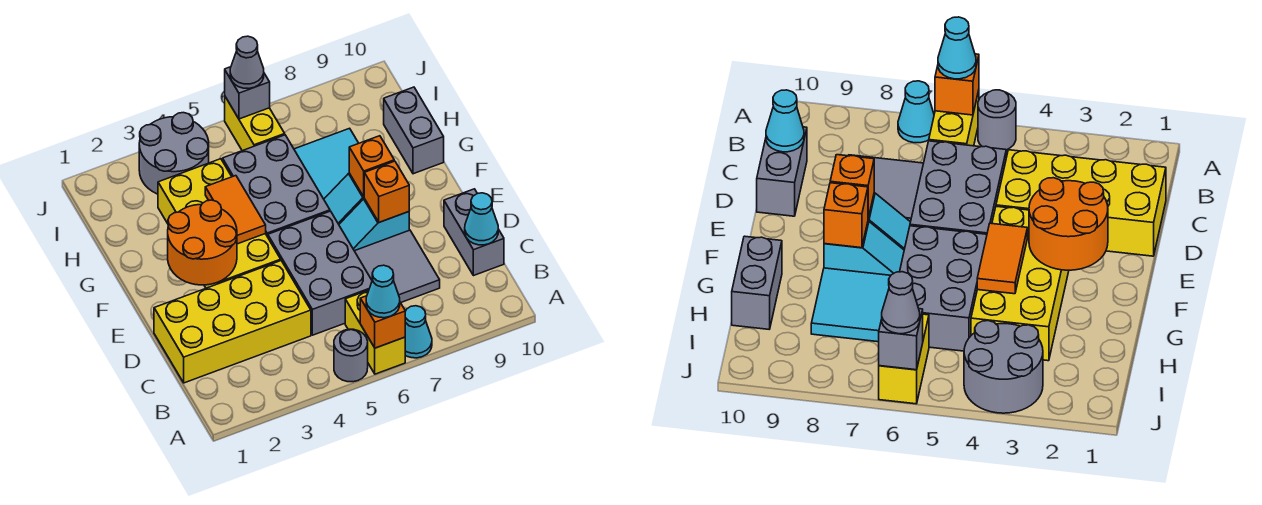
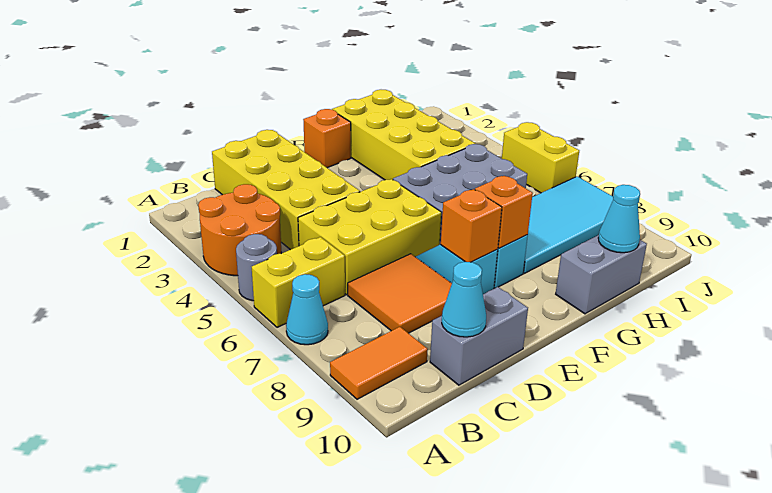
orange brick A6 level 2 -> orange brick F1 level 1
cyan cone A6 level 3 -> cyan cone H10 level 2
grey brick C5:E6 level 1 -> yellow brick C5:E6 level 1
grey tile C7:D8 level 1 -> orange tile C7:D8 level 1
orange round brick E2:F3 level 2 -> orange round brick A3:B4 level 1
yellow brick E3:H4 level 1 -> yellow brick G1:H4 level 1
orange tile F4:G4 level 2 -> orange tile A9:B9 level 1
cyan tile G7:H8 level 1 -> cyan tile G7:J8 level 1
grey round brick I3:J4 level 1 -> none
yellow brick I6:J6 level 1 -> yellow brick J5:J6 level 1
grey brick J6 level 2 -> none
grey cone J6 level 3 -> none

